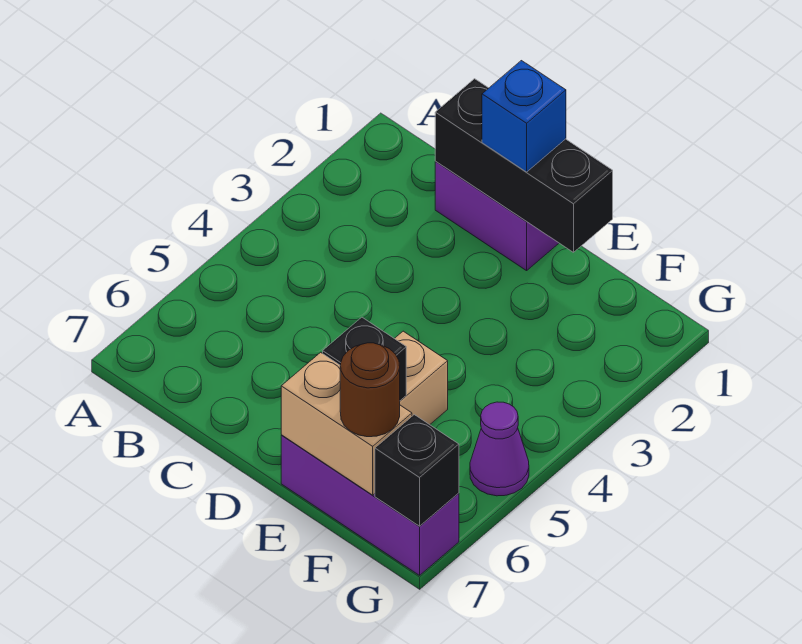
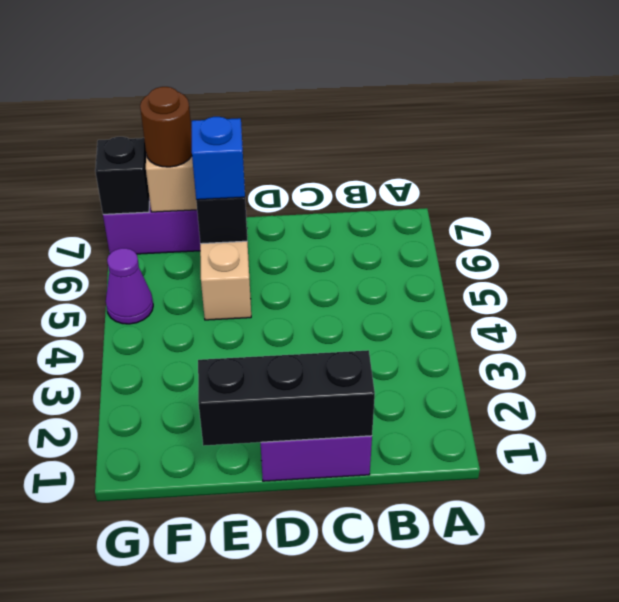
blue brick D1 level 3 -> blue brick E6 level 3

